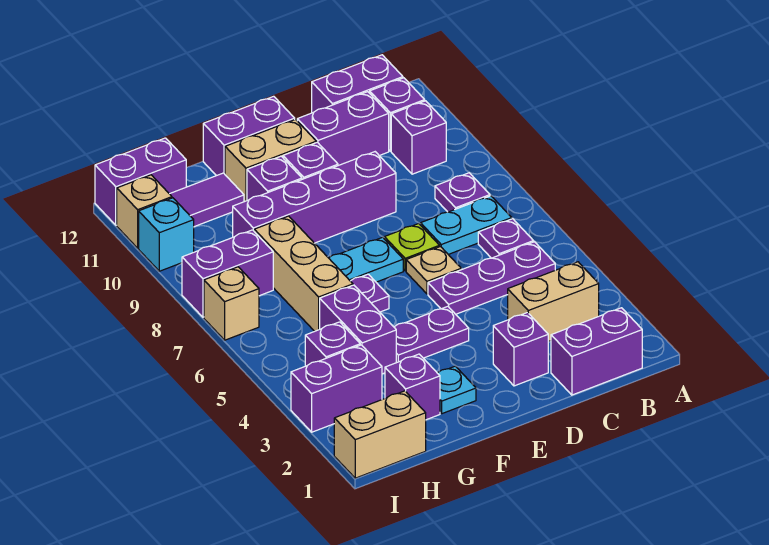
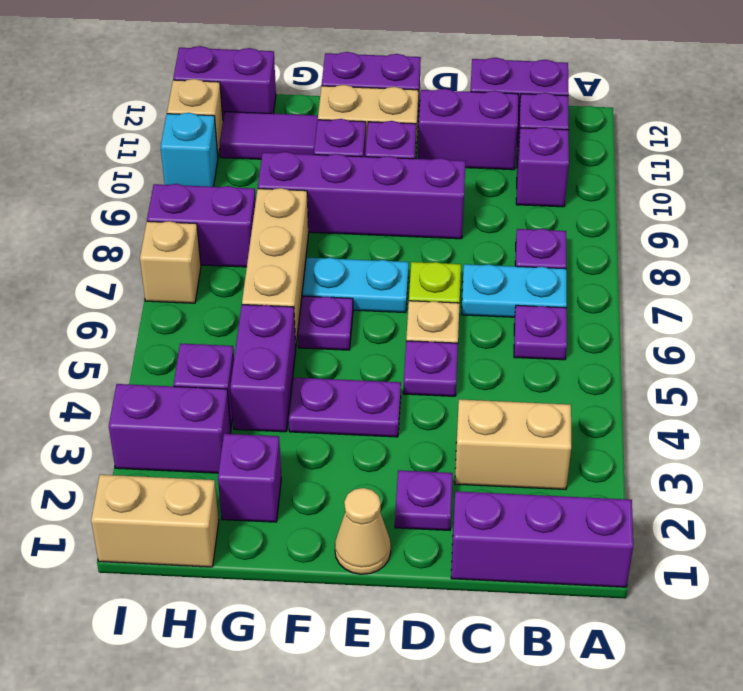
purple brick B1:C1 level 1 -> purple brick A1:C1 level 1
purple plate B5:D5 level 1 -> purple plate D5 level 1
purple brick D2 level 1 -> purple plate D2 level 1
none -> tan cone E1 level 1
cyan plate F2 level 1 -> none

